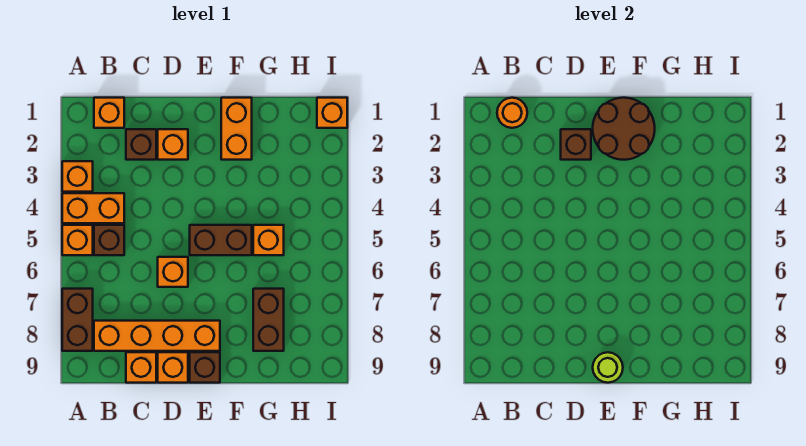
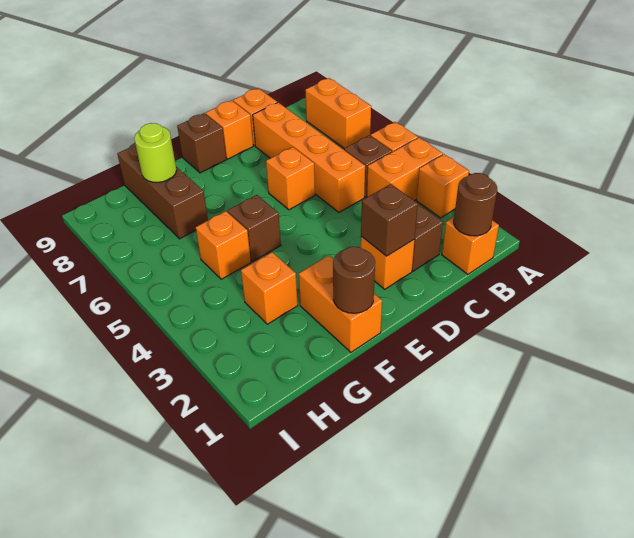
brown brick A7:A8 level 1 -> orange brick A7:A8 level 1
orange round brick B1 level 2 -> brown round brick B1 level 2
orange brick B8:E8 level 1 -> orange brick C5:C8 level 1
brown round brick E1:F2 level 2 -> brown round brick F1 level 2
brown brick E5:F5 level 1 -> brown brick F5 level 1
lime round brick E9 level 2 -> lime round brick G8 level 2
brown brick G7:G8 level 1 -> brown brick G7:G9 level 1
orange brick I1 level 1 -> orange brick G3 level 1

